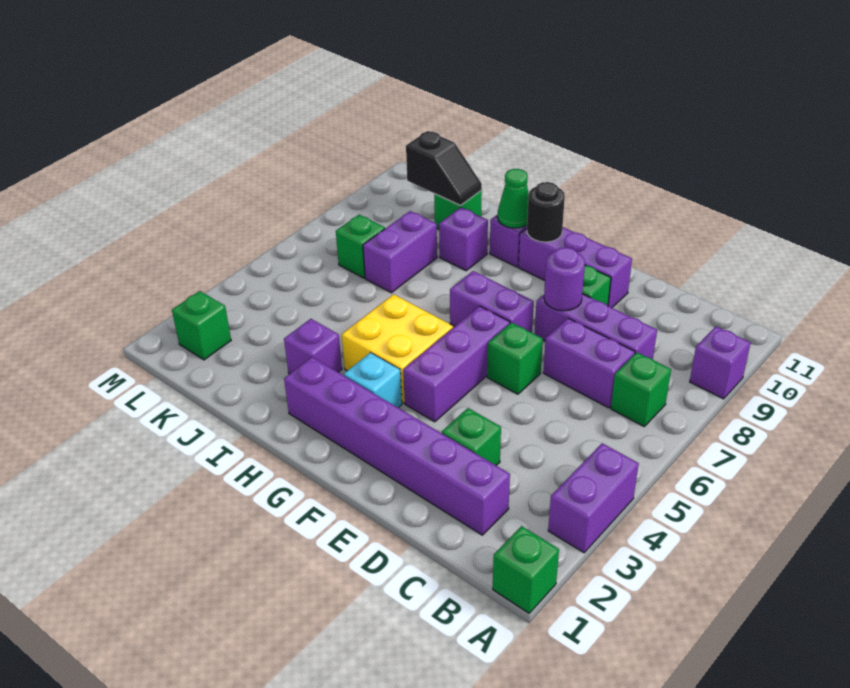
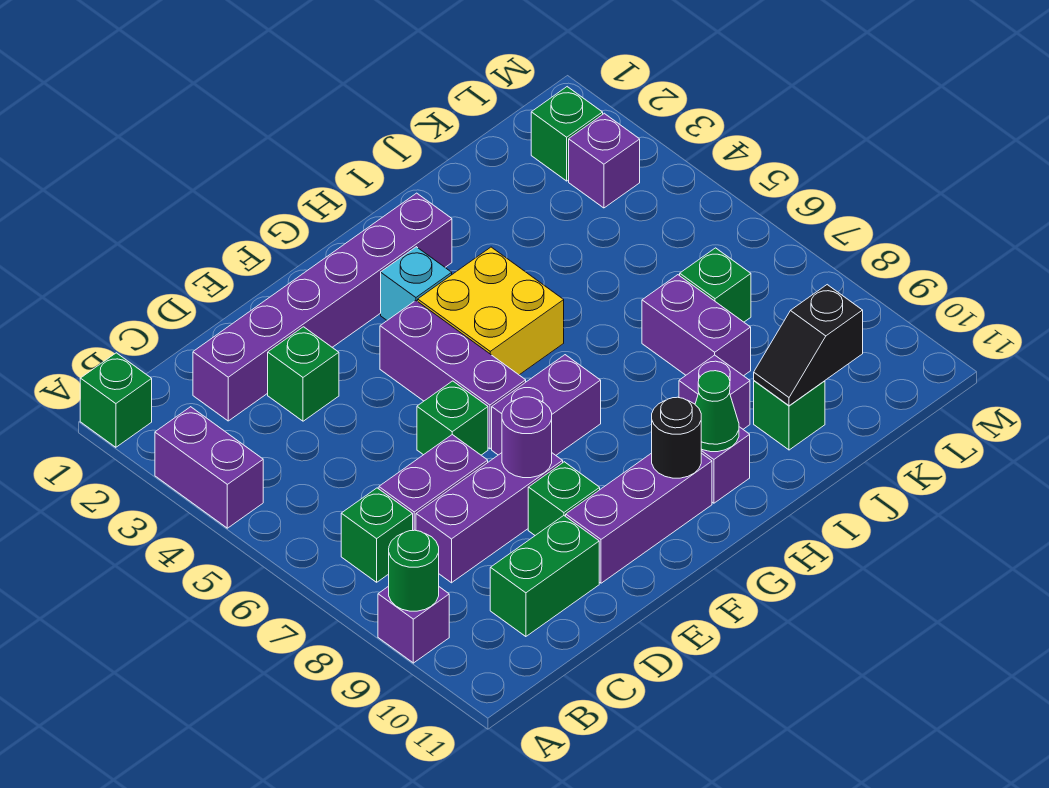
none -> green round brick A9 level 2
none -> green brick C10:D10 level 1
purple brick I3 level 1 -> purple brick L3 level 1

